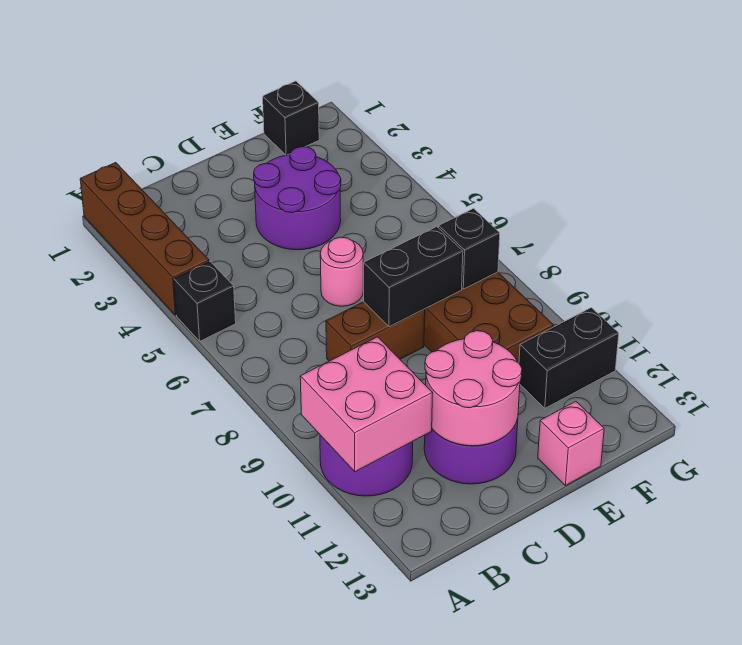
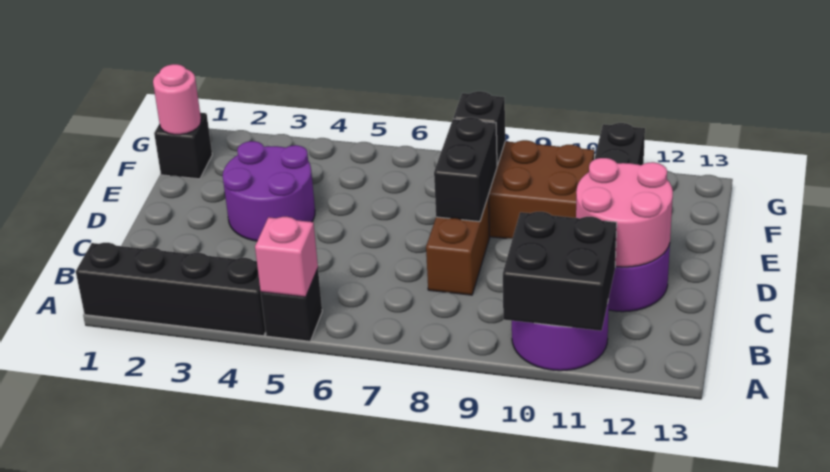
brown brick A1:A4 level 1 -> black brick A1:A4 level 1
pink brick A10:B11 level 2 -> black brick A10:B11 level 2
pink round brick D6 level 1 -> pink round brick F1 level 2
pink brick E13 level 1 -> pink brick A5 level 2

